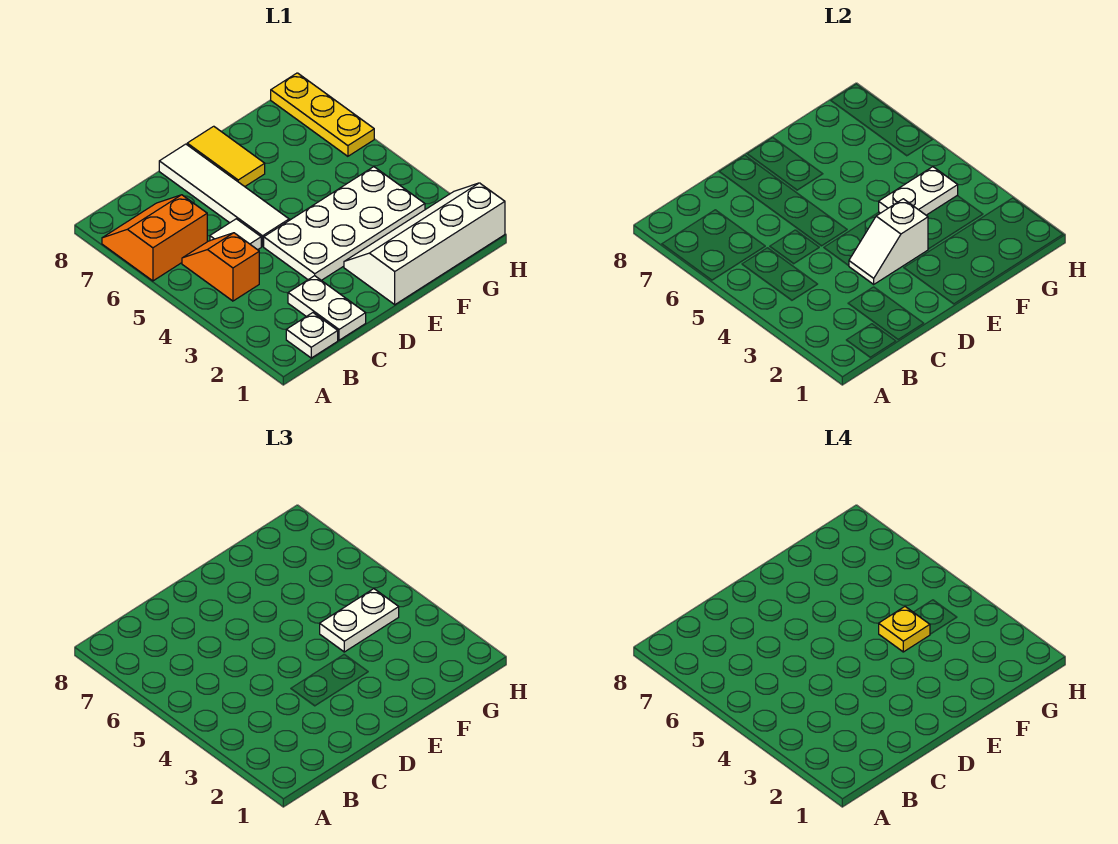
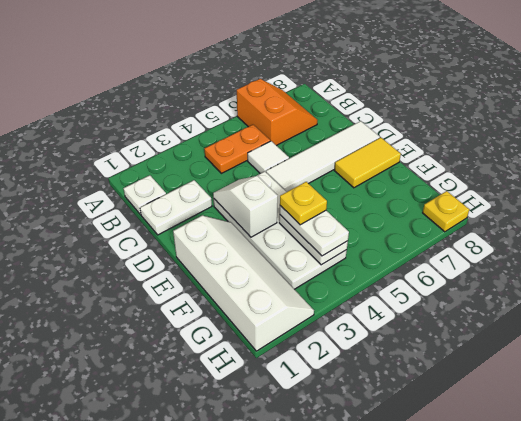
orange slope B4:B5 level 1 top 4 -> orange plate B4:B5 level 1
yellow plate H6:H8 level 1 -> yellow plate H8 level 1

